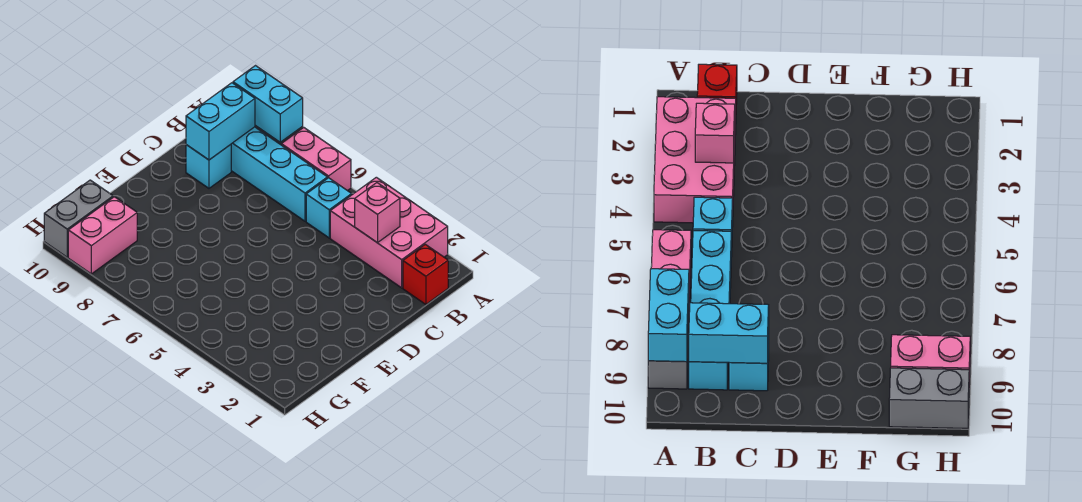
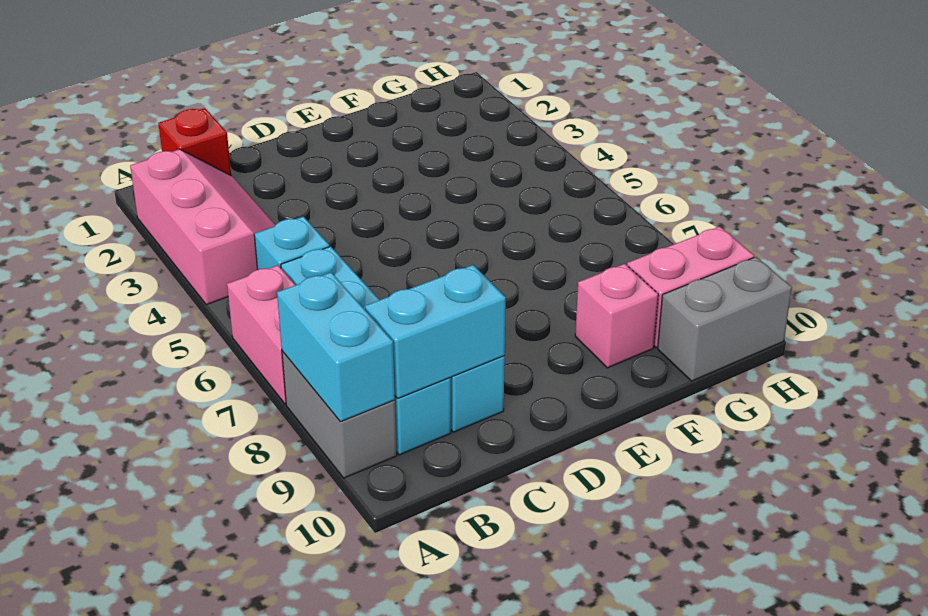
pink brick A2:B4 level 1 -> pink slope A2:B4 level 1 top A
pink brick B3 level 2 -> pink brick F9 level 1

